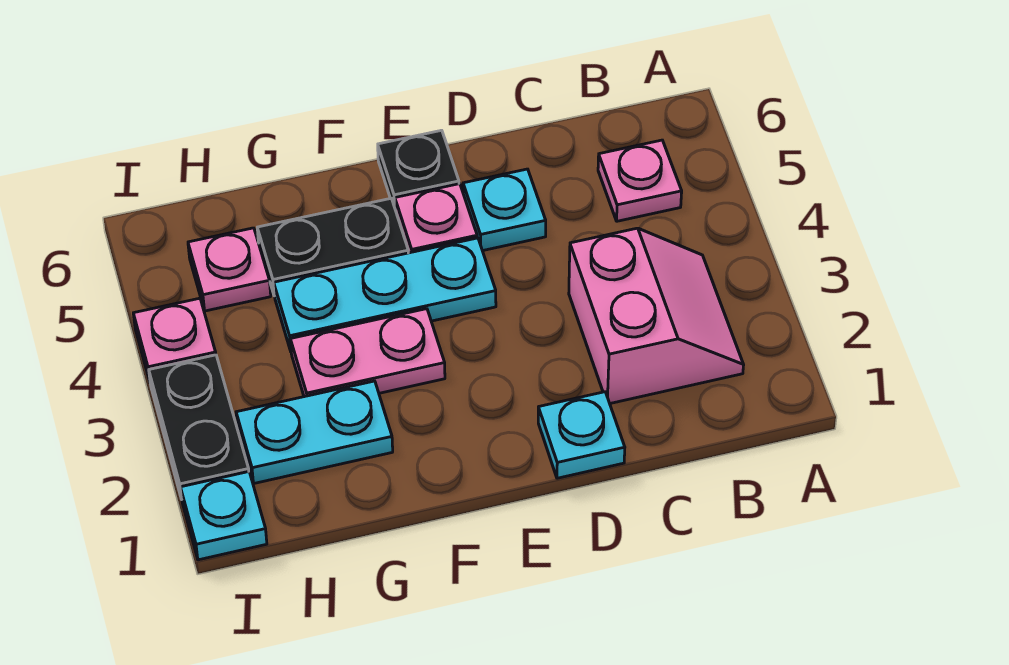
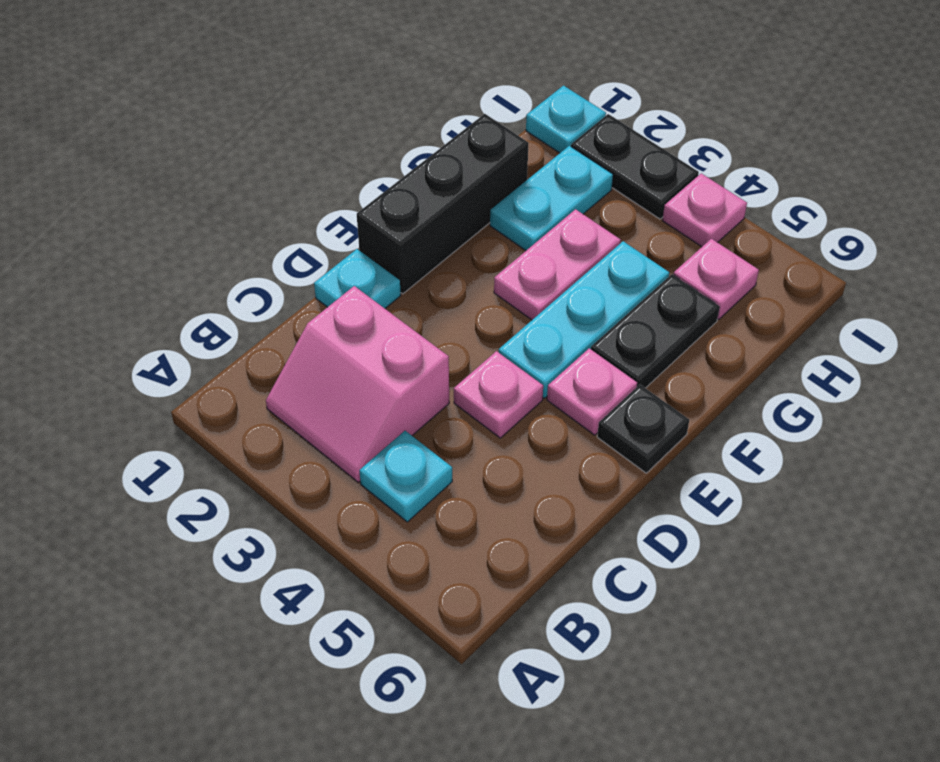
pink plate B5 level 1 -> pink plate D4 level 1
cyan plate D5 level 1 -> cyan plate B4 level 1
none -> black brick E1:G1 level 1

